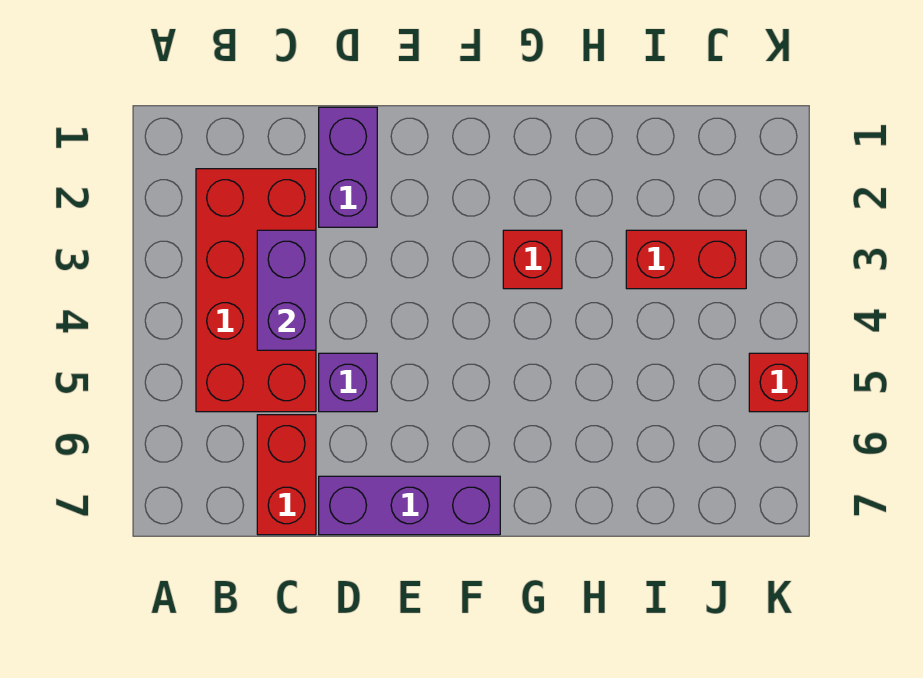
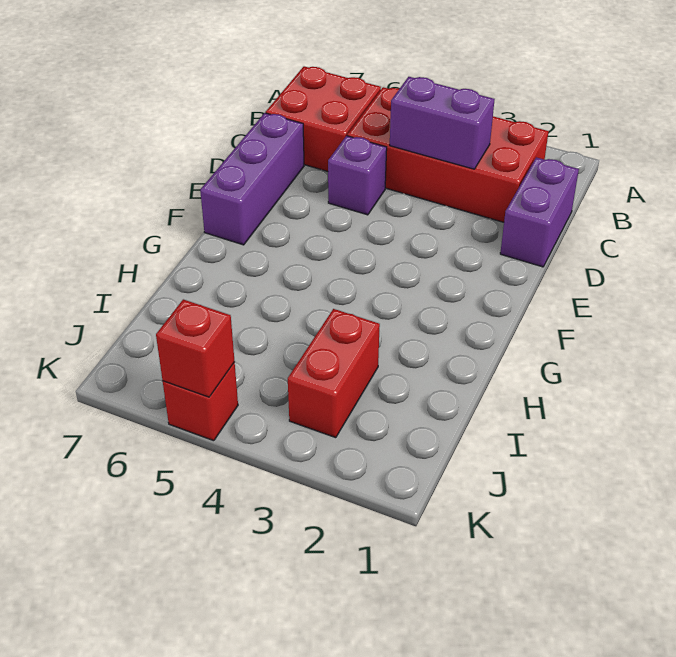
red brick C6:C7 level 1 -> red brick B6:C7 level 1
purple brick D1:D2 level 1 -> purple brick C1:D1 level 1
red brick G3 level 1 -> red brick K5 level 2

